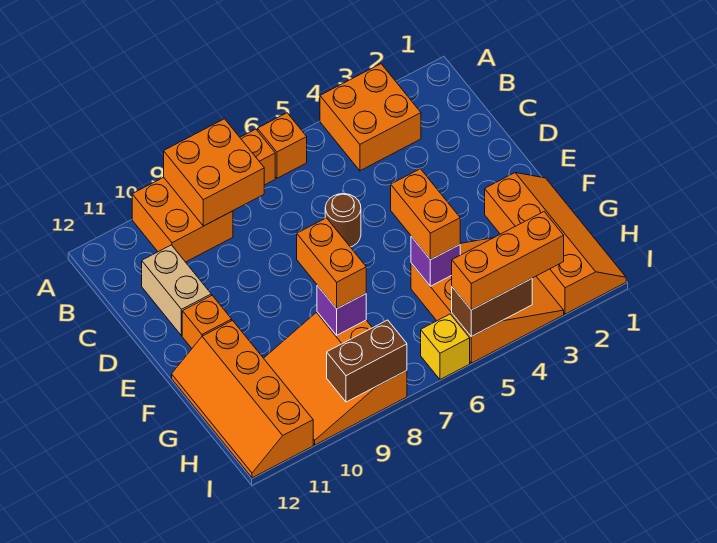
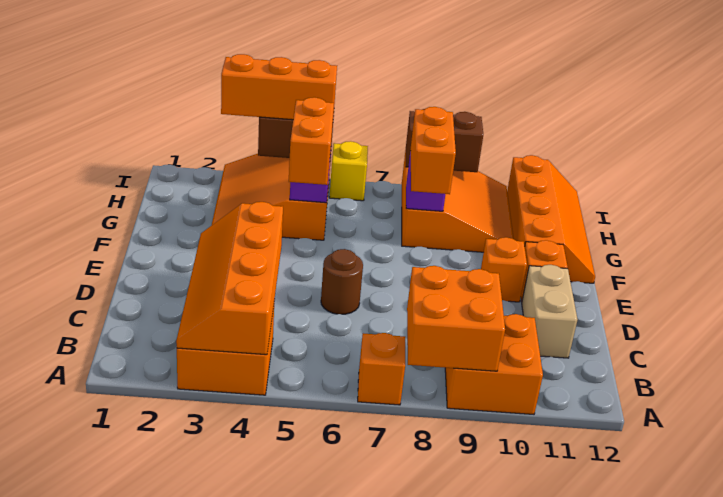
orange brick A6 level 1 -> orange brick E10 level 1
orange slope F1:I2 level 1 top 2 -> orange slope A3:D4 level 2 top 4

